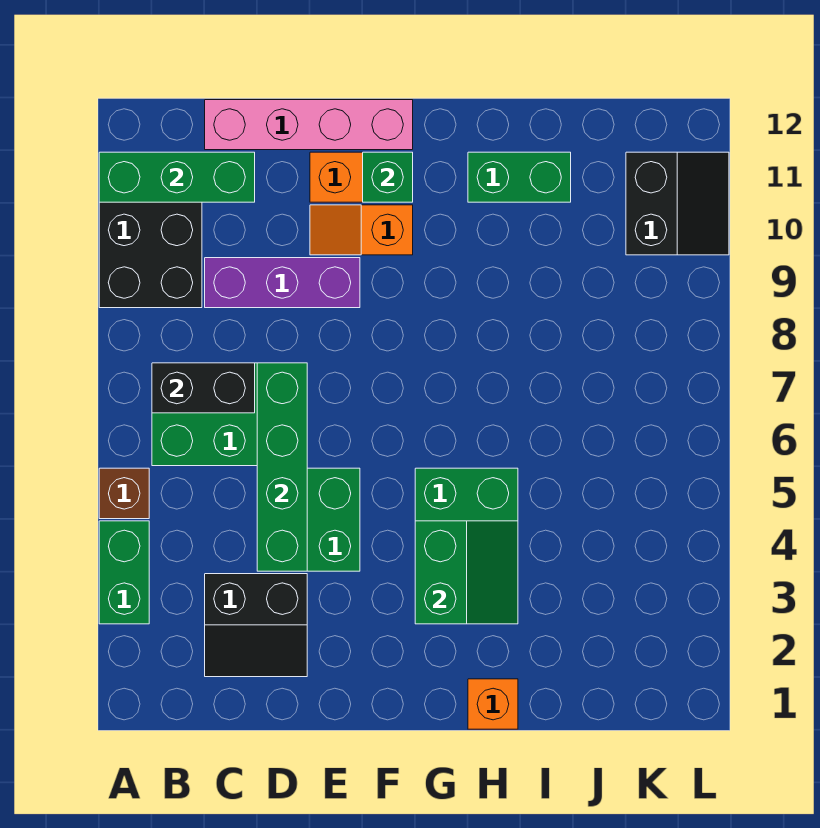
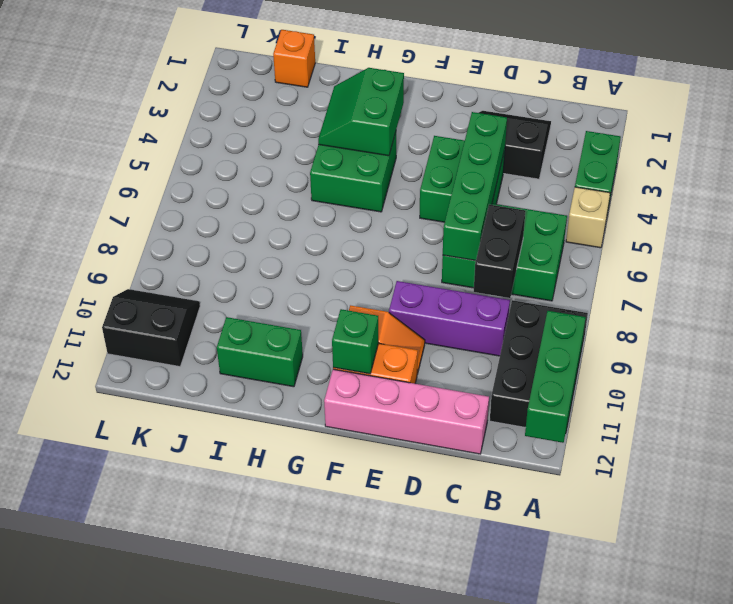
brown brick A5 level 1 -> tan brick A5 level 1
green brick A11:C11 level 2 -> green brick A10:A12 level 2
black brick B7:C7 level 2 -> black brick C7:C8 level 2
orange brick H1 level 1 -> orange brick J1 level 1
black slope K10:L11 level 1 top K -> black slope K10:L11 level 1 top 11

